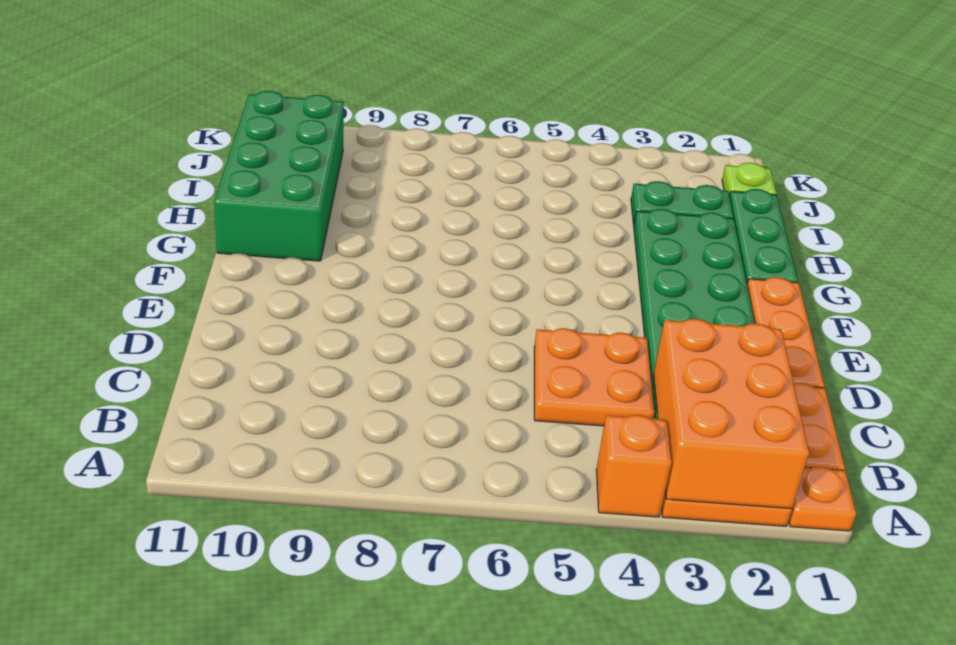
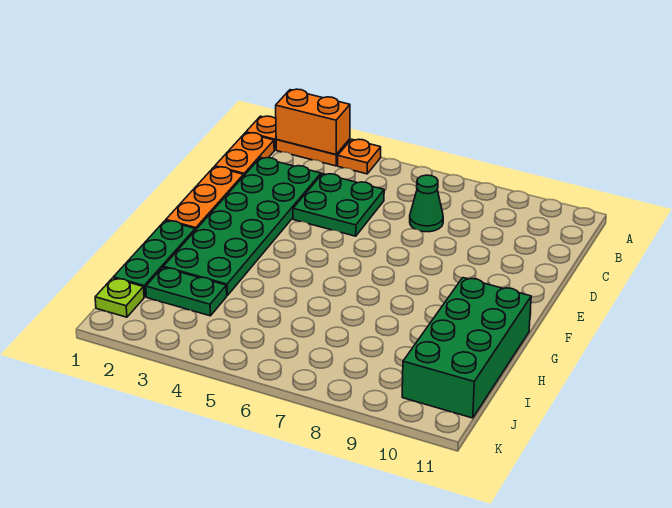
orange brick A2:C3 level 2 -> orange brick A2:A3 level 2
orange brick A4 level 1 -> orange plate A4 level 1
orange plate C4:D5 level 1 -> green plate C4:D5 level 1
none -> green cone C7 level 1

